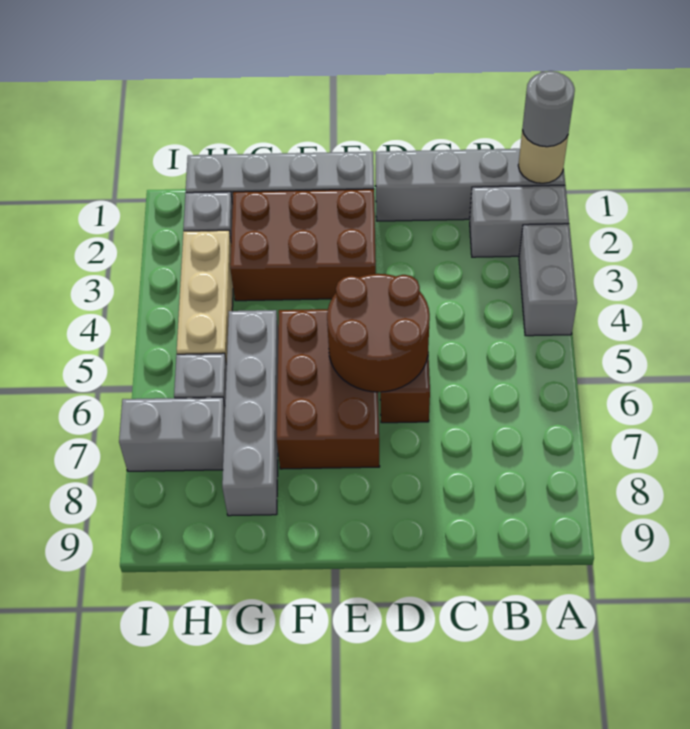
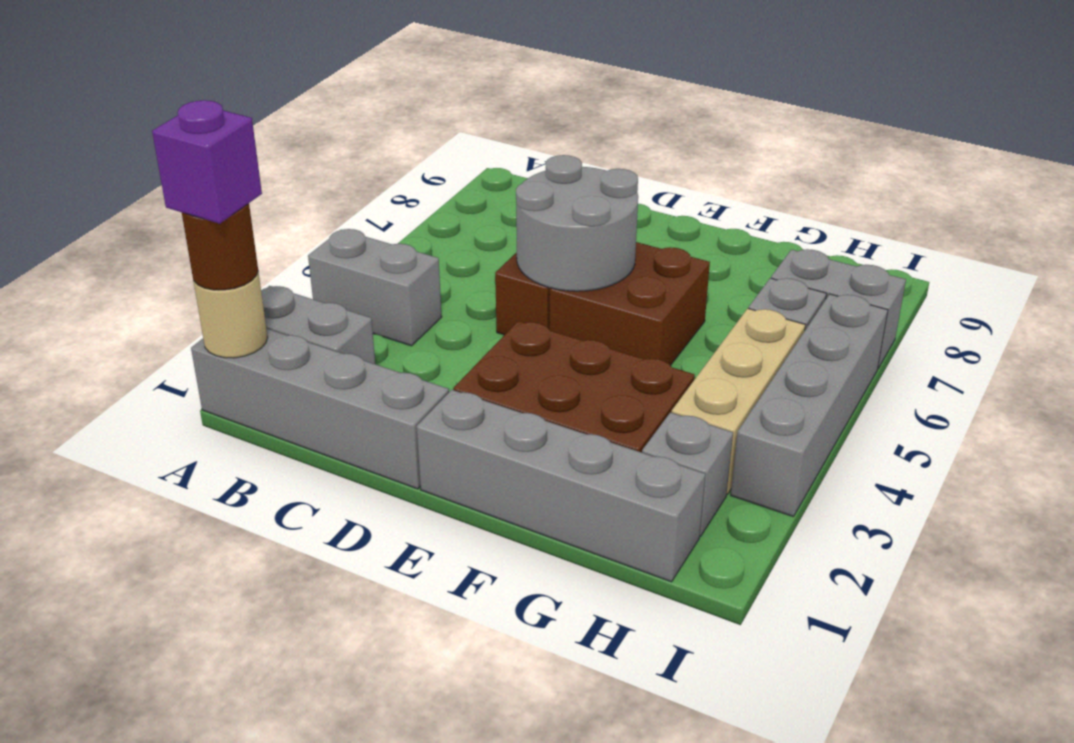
grey round brick A1 level 3 -> brown round brick A1 level 3
none -> purple brick A1 level 4
grey brick A3:A4 level 1 -> grey brick A4:B4 level 1
brown round brick D5:E6 level 2 -> grey round brick D5:E6 level 2
brown brick E5:F7 level 1 -> brown brick E5:F6 level 1
grey brick G5:G8 level 1 -> grey brick I3:I6 level 1

